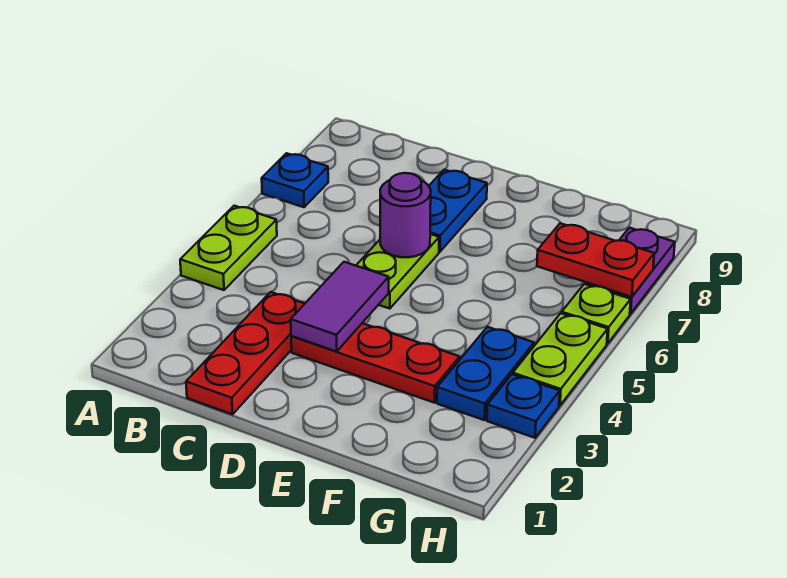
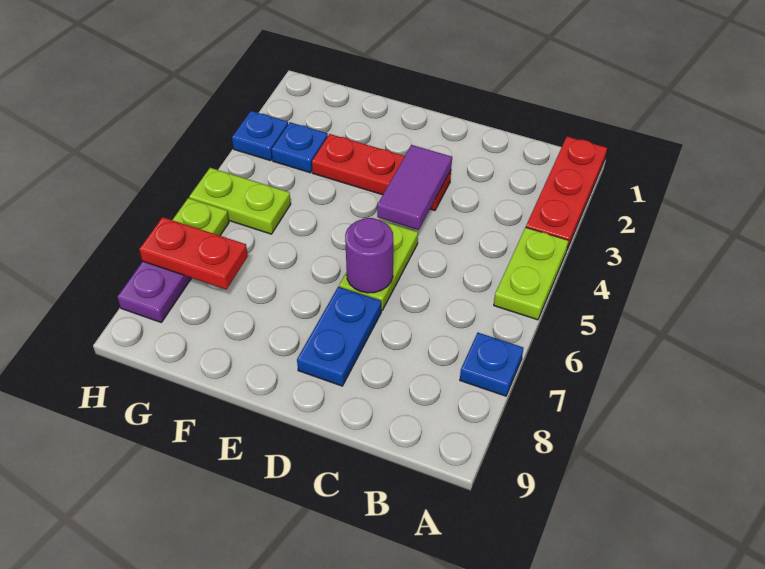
red plate C1:C3 level 1 -> red plate A1:A3 level 1
blue plate G3:G4 level 1 -> blue plate G3 level 1
lime plate H4:H5 level 1 -> lime plate G5:H5 level 1

